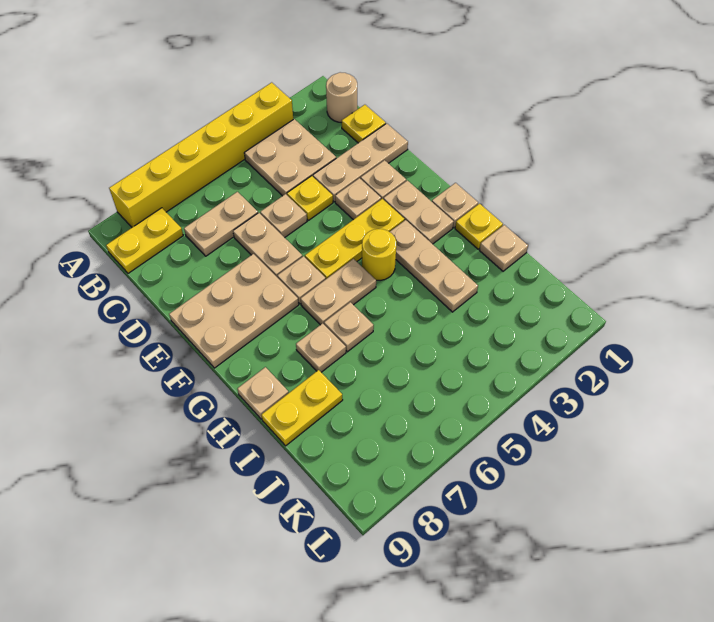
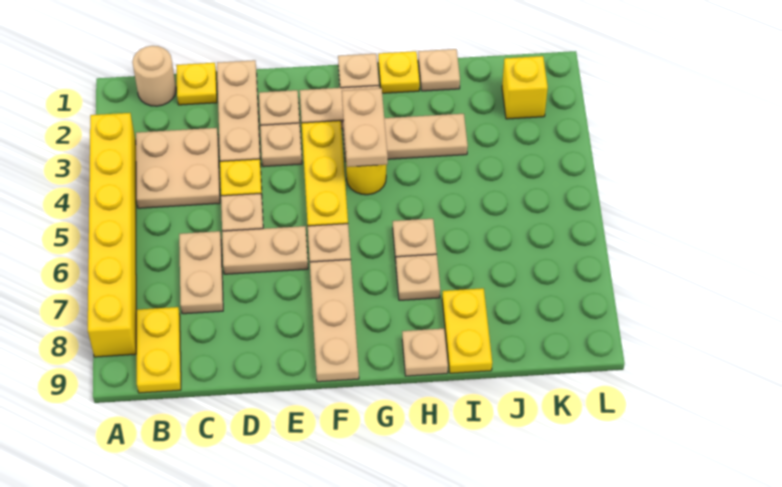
tan plate E7:F9 level 1 -> tan plate F7:F9 level 1
tan plate G5:G6 level 1 -> tan plate G3:G4 level 2
none -> yellow brick K2 level 1

